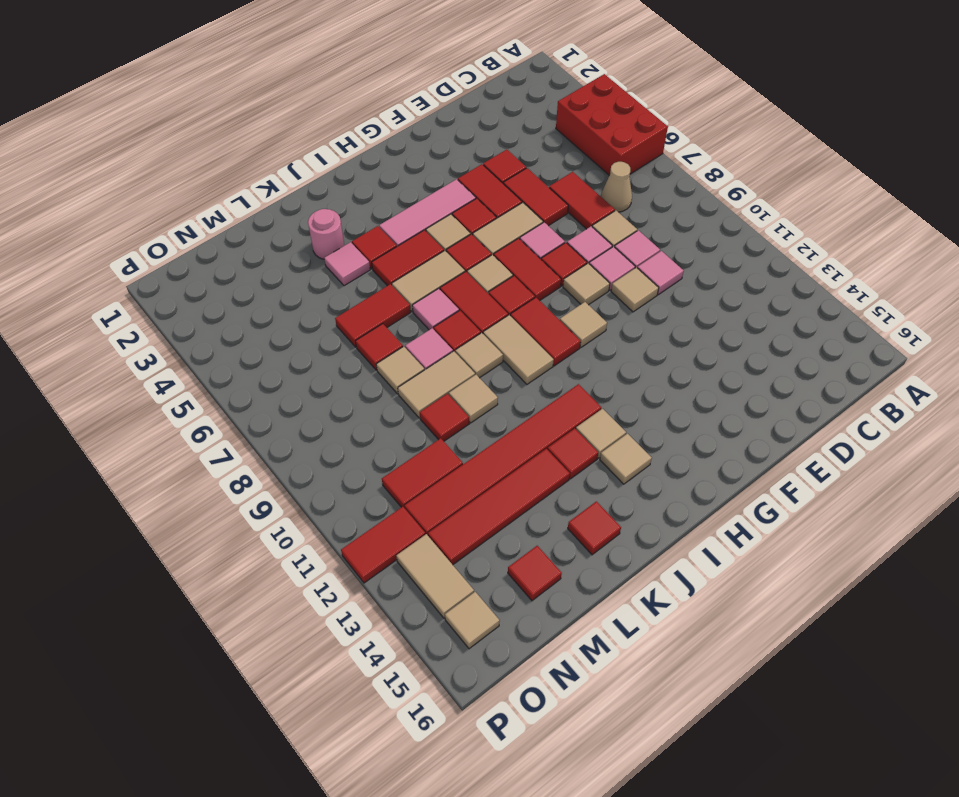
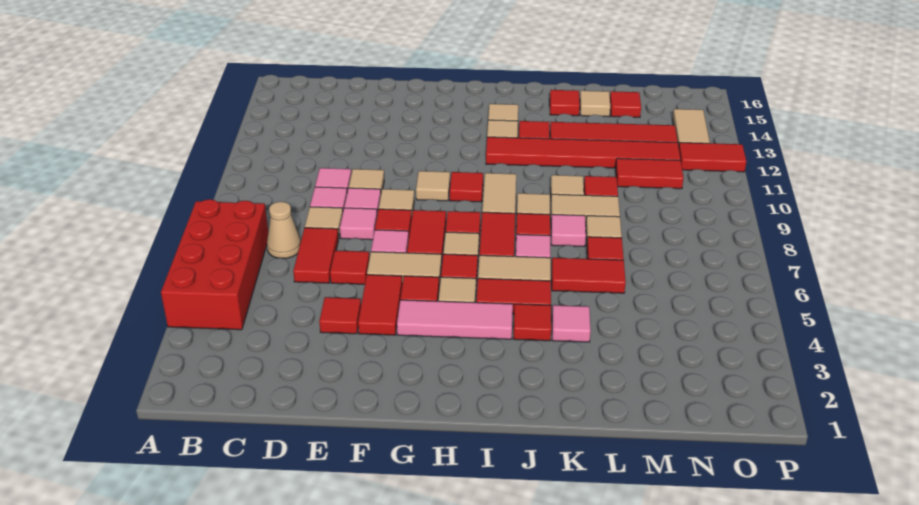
red brick A4:B6 level 1 -> red brick A4:B7 level 1
red tile E5:E6 level 1 -> red tile E6 level 1
red tile H9:H10 level 1 -> red tile H10 level 1
pink round brick K3 level 1 -> none
tan tile O15 level 1 -> tan tile L15 level 1

